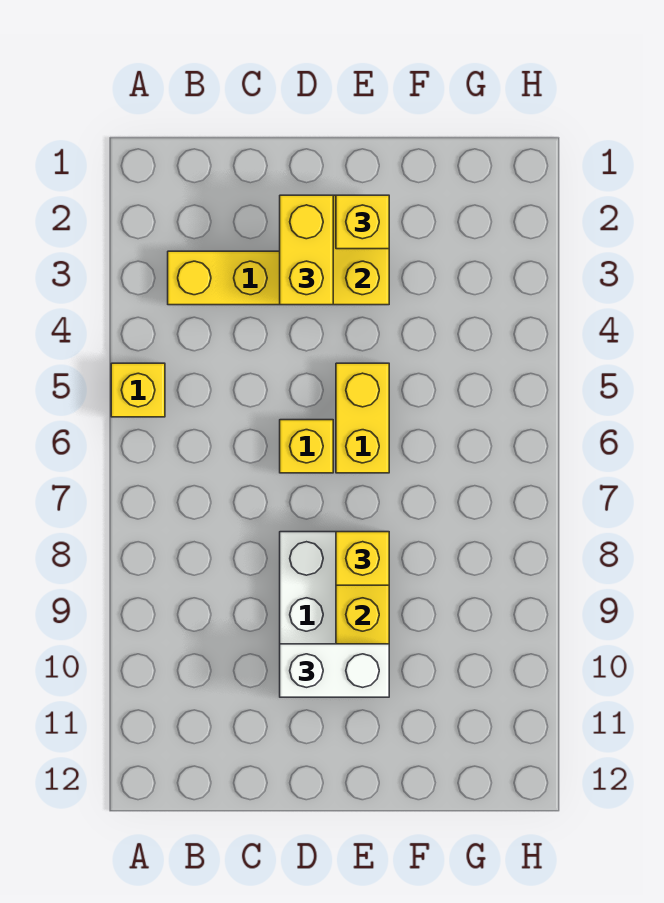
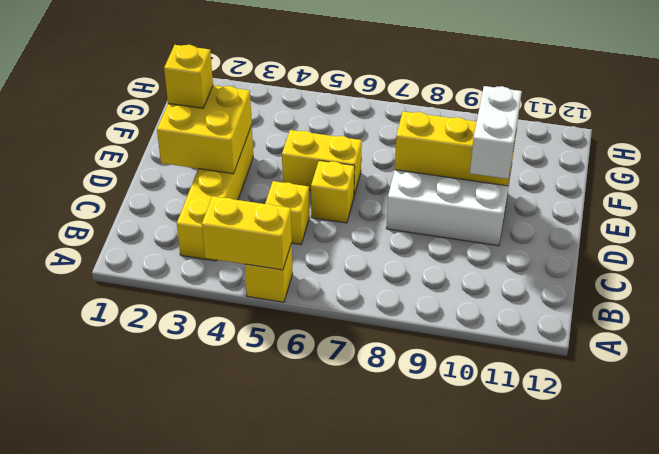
yellow brick D2:D3 level 3 -> yellow brick A4:A5 level 2
yellow brick E8 level 3 -> yellow brick C5 level 1

